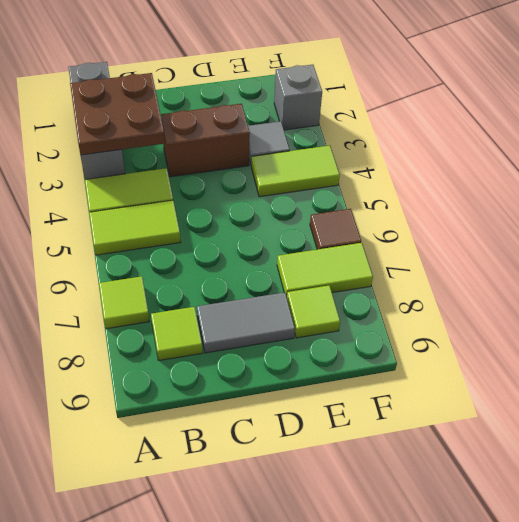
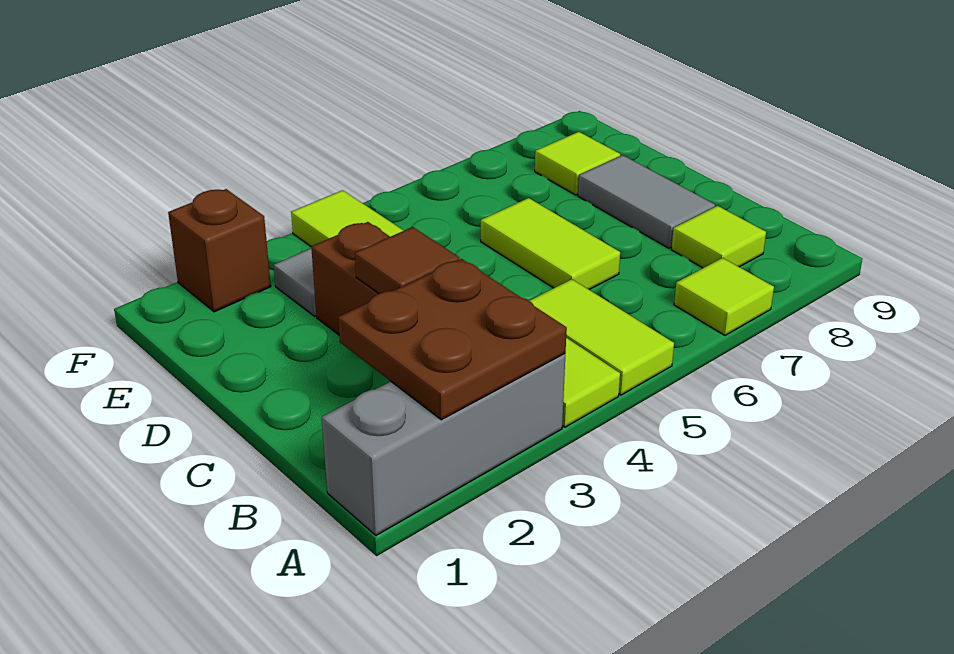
lime tile E7:F7 level 1 -> lime tile C6:D6 level 1
grey brick F2 level 1 -> brown brick F2 level 1
brown tile F6 level 1 -> brown tile C3 level 2

